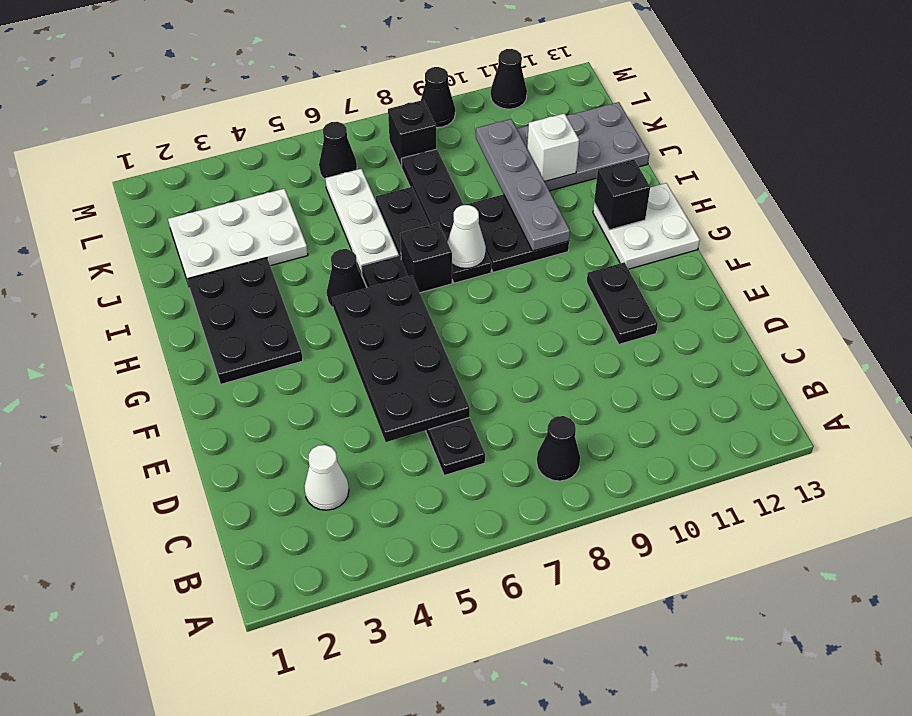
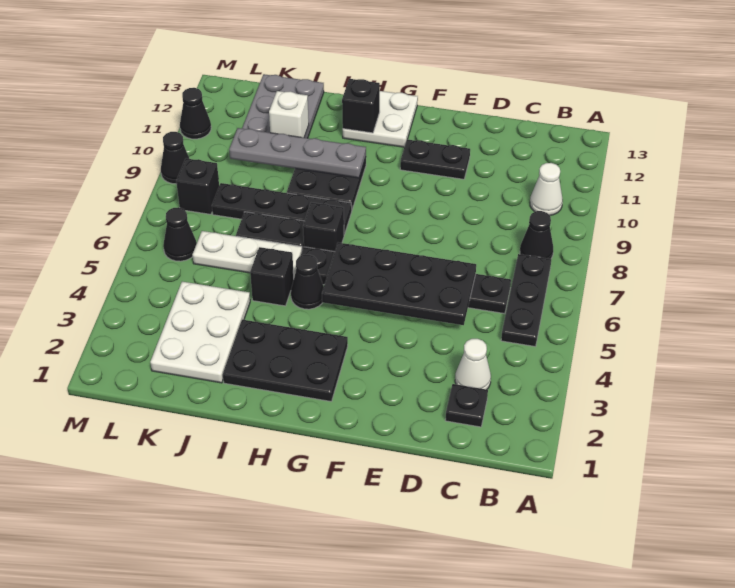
none -> black plate B5:B7 level 1
none -> black plate C2 level 1
white cone H8 level 2 -> white cone B10 level 1
none -> black brick I5 level 1

